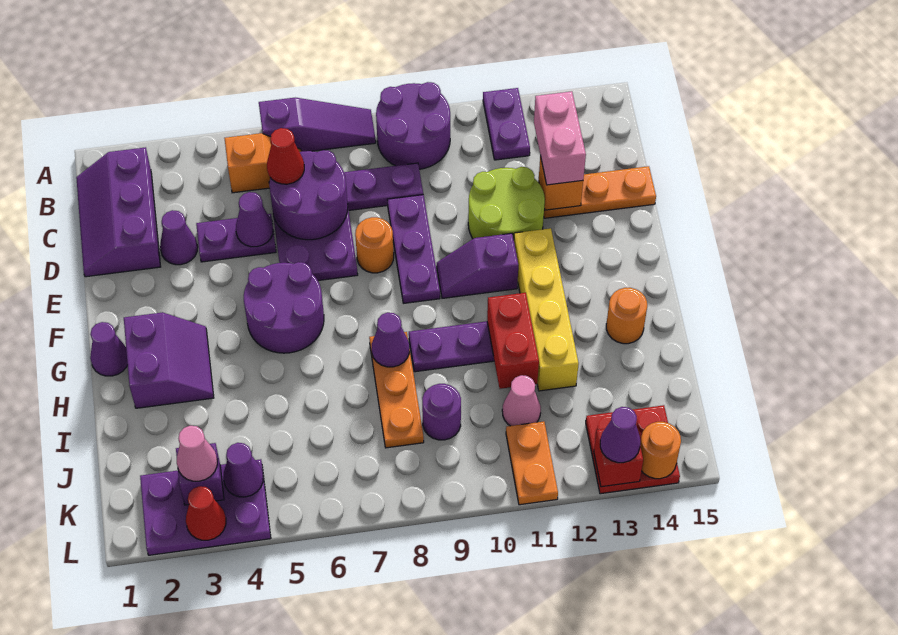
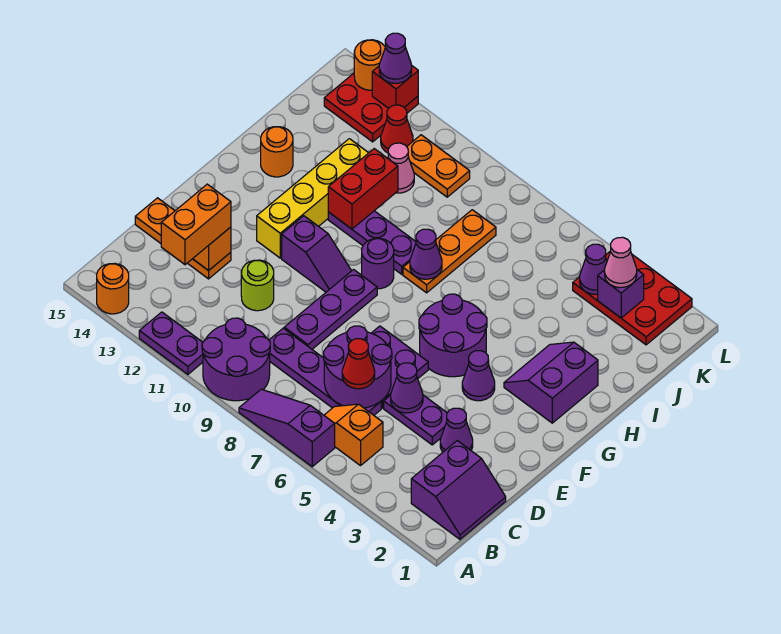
purple plate A12:B12 level 1 -> purple plate A11:A12 level 1
purple slope B1:D2 level 1 top 2 -> purple slope B1:C2 level 1 top 2
pink brick C13:D13 level 3 -> orange brick C13:D13 level 3
lime round brick D11:E12 level 1 -> lime round brick D11 level 1
orange round brick E8 level 1 -> orange round brick A14 level 1
purple cone G1 level 1 -> purple cone F4 level 1
purple round brick J9 level 1 -> purple round brick G9 level 1
purple plate K2:L4 level 1 -> red plate K2:L4 level 1
orange plate K11:L11 level 1 -> orange plate K10:K11 level 1
red cone L3 level 2 -> red cone K12 level 1

